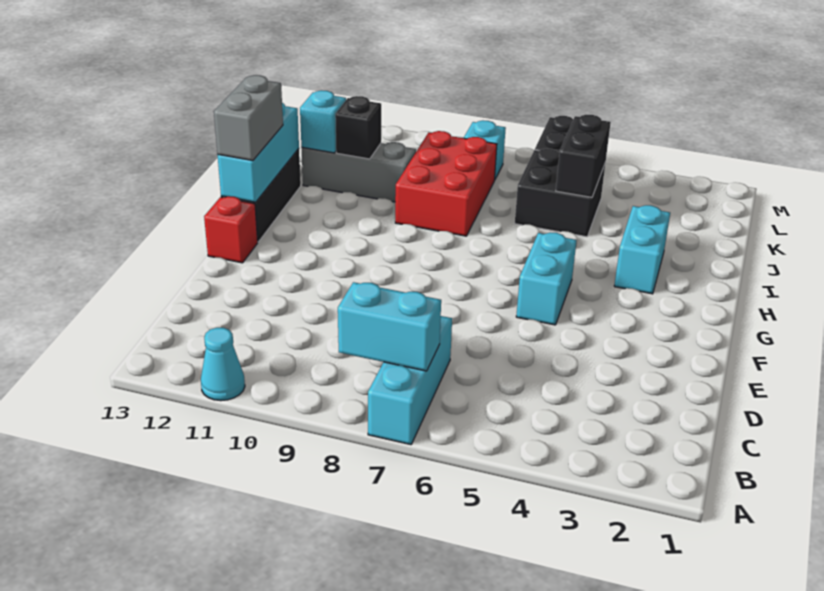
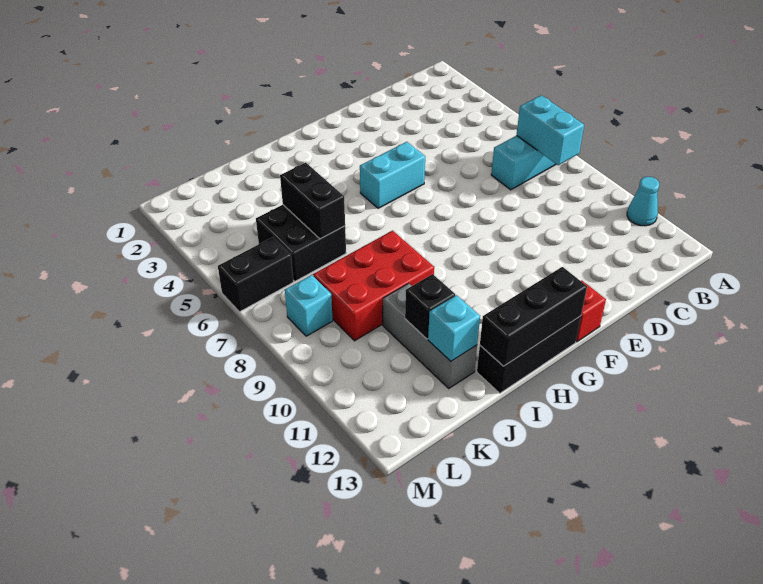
cyan brick G13:I13 level 2 -> black brick G13:I13 level 2
grey brick G13:H13 level 3 -> none
cyan brick H3:I3 level 1 -> none
black brick J5:K5 level 2 -> black brick J5:J6 level 2

